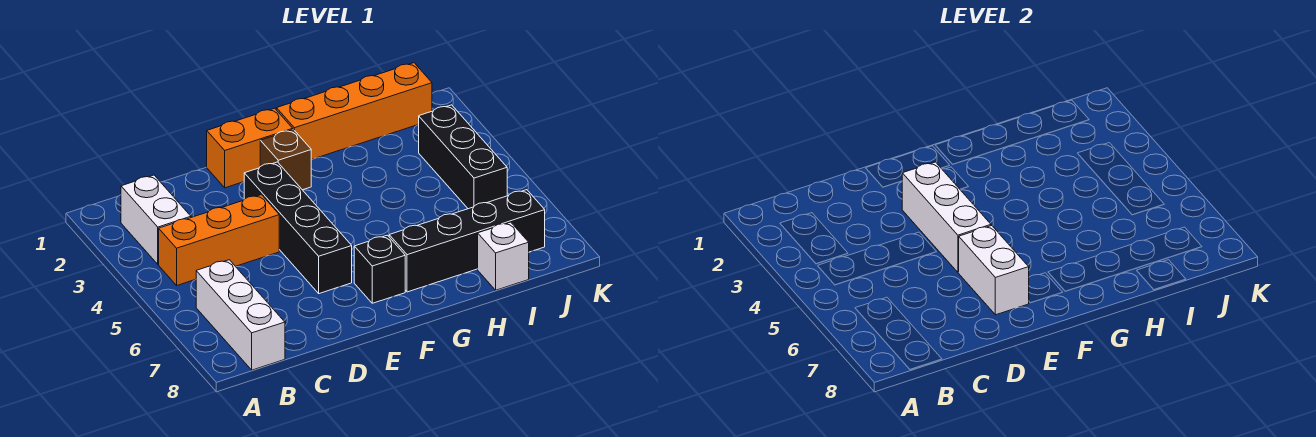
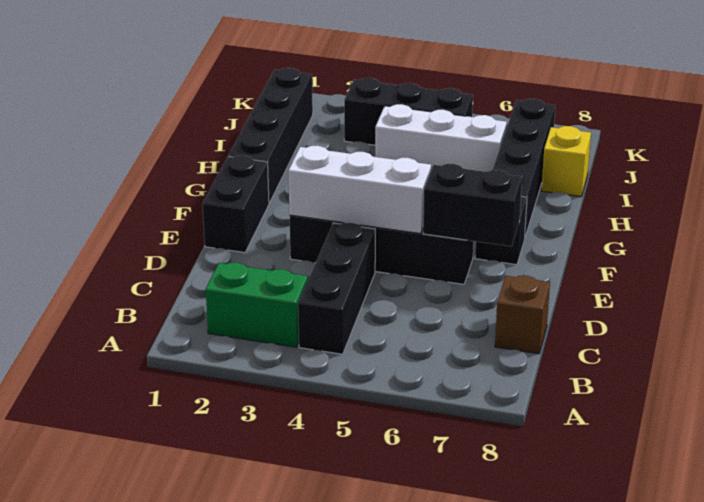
white brick B2:B3 level 1 -> green brick B2:B3 level 1
orange brick B4:D4 level 1 -> black brick B4:D4 level 1
white brick B6:B8 level 1 -> white brick I4:I6 level 1
orange brick E1:F1 level 1 -> black brick E1:F1 level 1
white brick E6:E7 level 2 -> black brick E6:E7 level 2
brown brick F2 level 1 -> brown brick C8 level 1
orange brick G1:J1 level 1 -> black brick G1:J1 level 1
white brick I8 level 1 -> yellow brick I8 level 1

